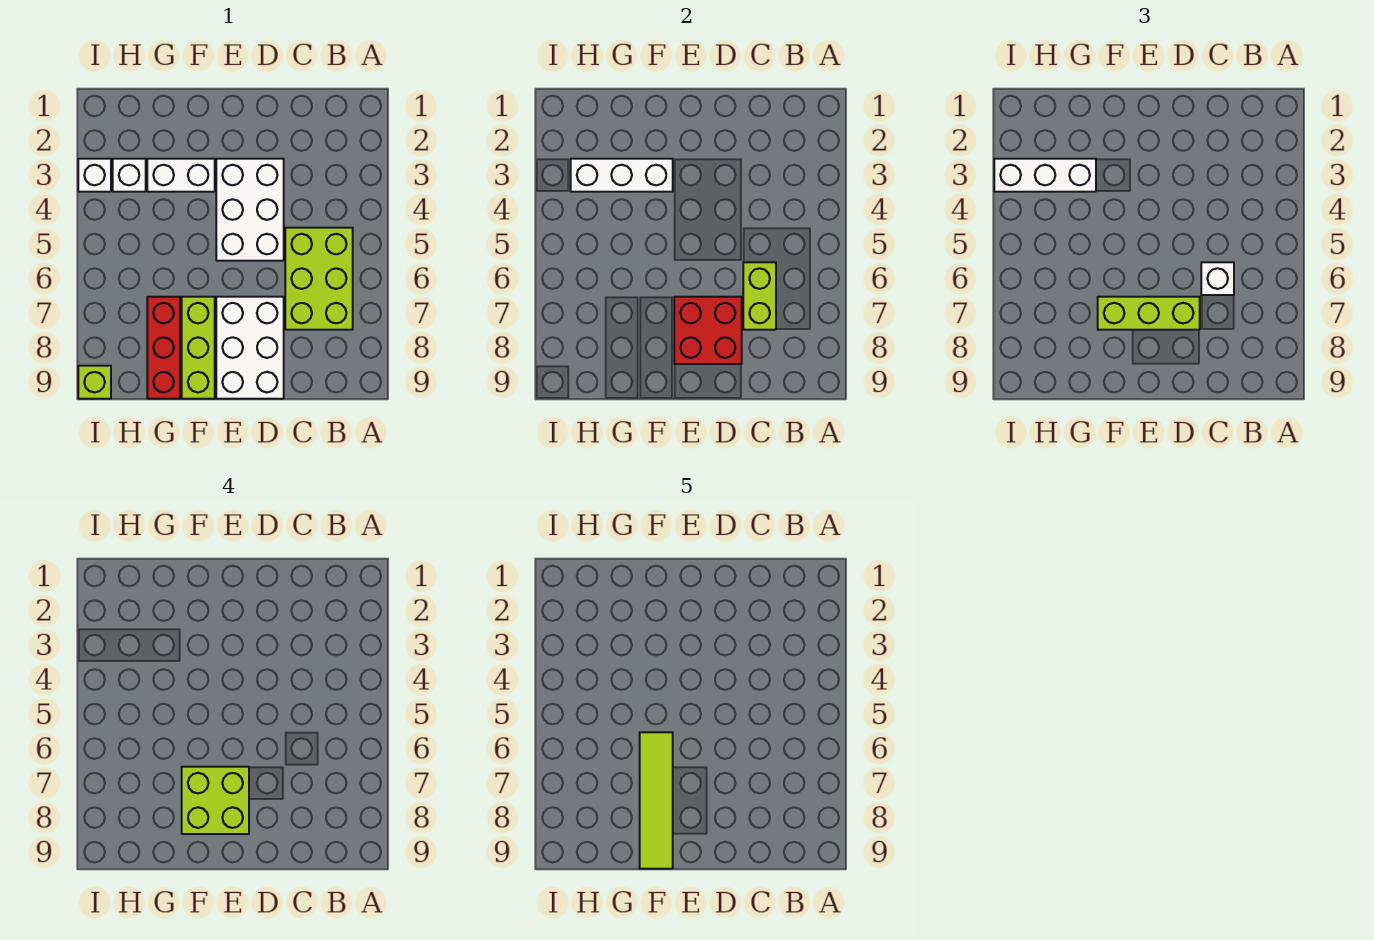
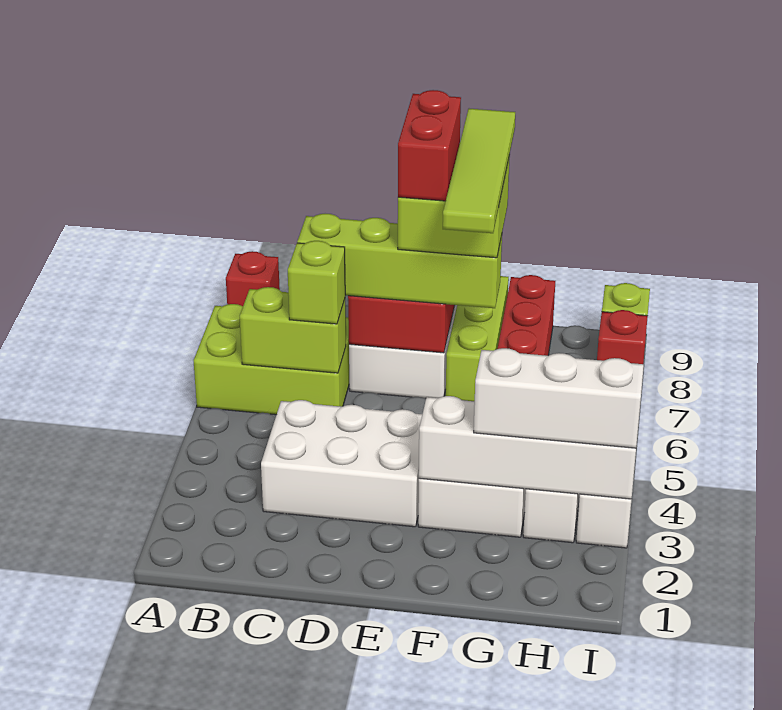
none -> red brick A9 level 1
lime brick B5:C7 level 1 -> lime brick A6:C7 level 1
lime brick C6:C7 level 2 -> lime brick B6:C6 level 2
white brick C6 level 3 -> lime brick C6 level 3
white brick D3:E5 level 1 -> white brick C3:E4 level 1
lime brick D7:F7 level 3 -> lime brick C7:F7 level 3
none -> red brick E7:E8 level 5
white brick F3:H3 level 2 -> white brick F3:I3 level 2
none -> red brick I8 level 1

